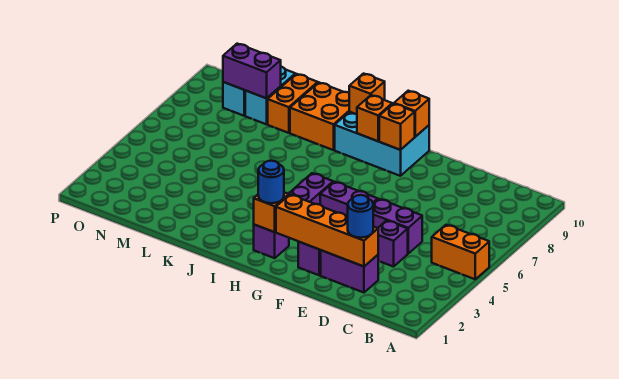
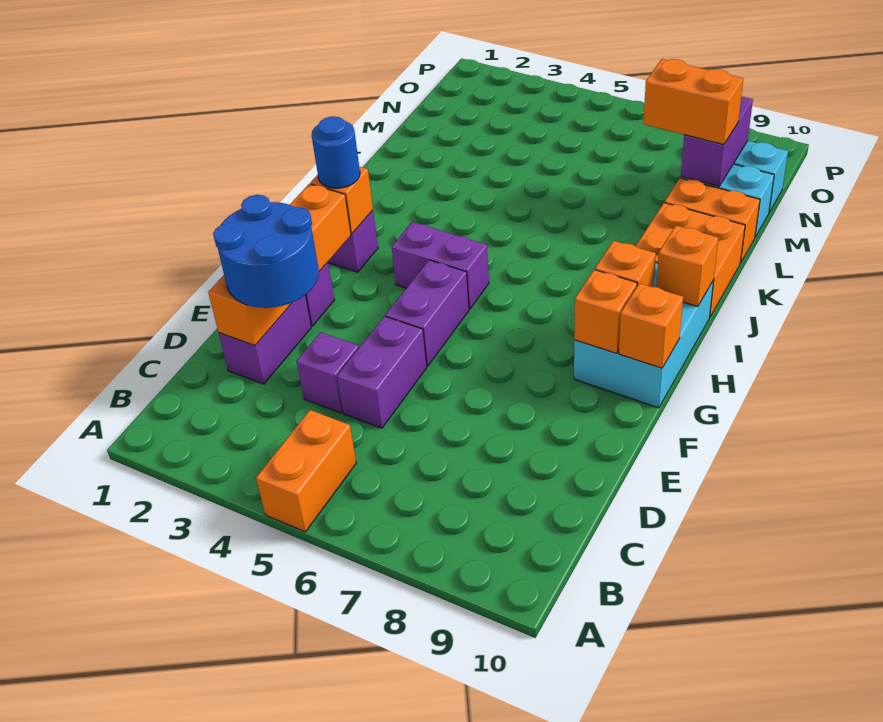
blue round brick D2 level 3 -> blue round brick D2:E3 level 3
none -> orange brick M8:M9 level 3

